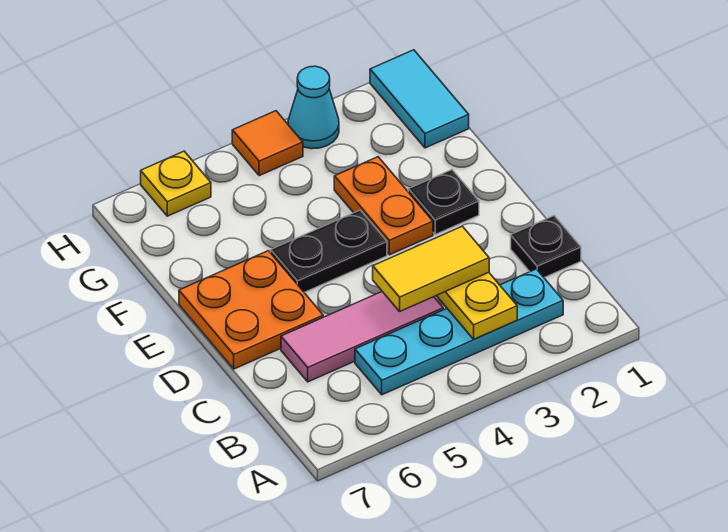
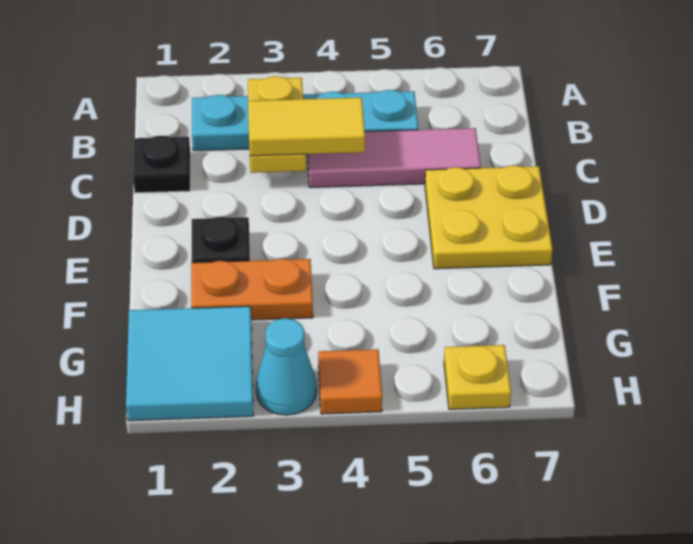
orange plate D6:E7 level 1 -> yellow plate D6:E7 level 1
orange plate E3:F3 level 1 -> orange plate F2:F3 level 1
black plate E4:E5 level 1 -> none
cyan tile G1:H1 level 1 -> cyan tile G1:H2 level 1

